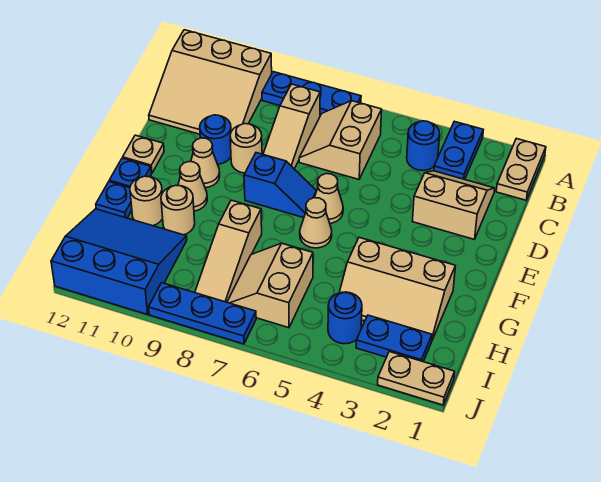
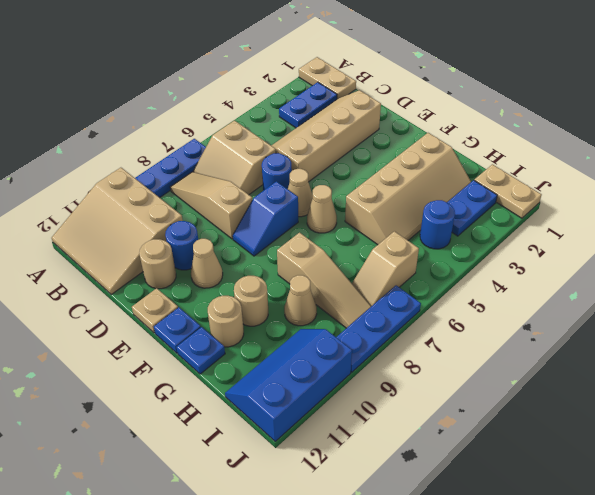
blue plate A3:B3 level 1 -> blue plate B2:B3 level 1
tan slope A10:C12 level 1 top A -> tan slope A10:C12 level 1 top 10
blue round brick B4 level 1 -> blue round brick D6 level 1
tan slope B8:D8 level 1 top B -> tan slope B8:D8 level 1 top D
tan slope C2:D3 level 1 top D -> tan slope C2:D5 level 1 top D
tan round brick D9 level 1 -> tan round brick D11 level 1
blue slope E7:E8 level 1 top 8 -> blue slope E7:E8 level 1 top 7
tan cone F10 level 1 -> tan cone H9 level 1
tan slope G2:H4 level 1 top G -> tan slope G2:H5 level 1 top G
tan slope H6:I7 level 1 top 6 -> tan slope I6:I7 level 1 top 6
blue slope H10:J12 level 1 top J -> blue slope I10:J12 level 1 top J
tan plate J1:J2 level 1 -> tan plate I1:J1 level 1

